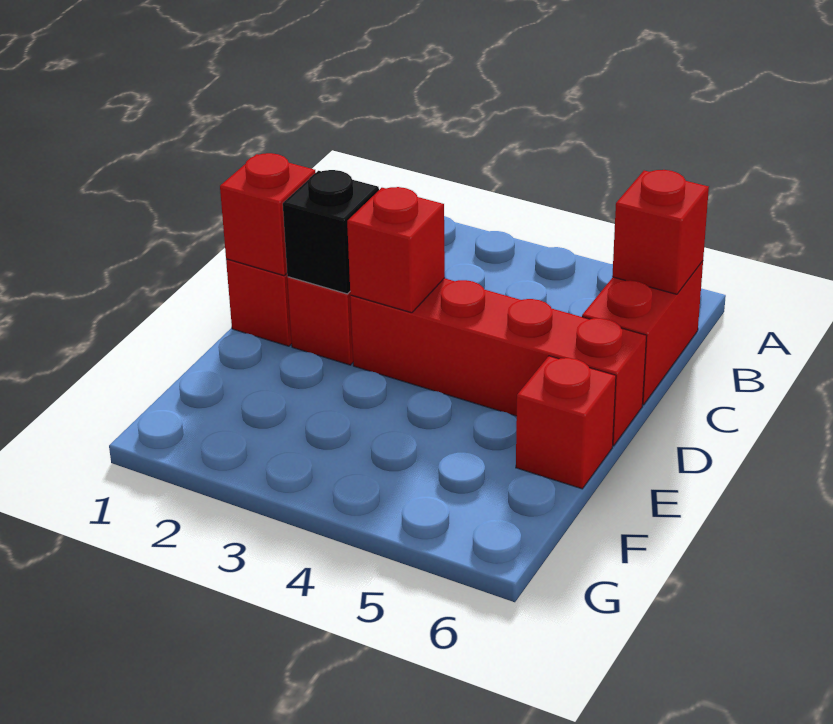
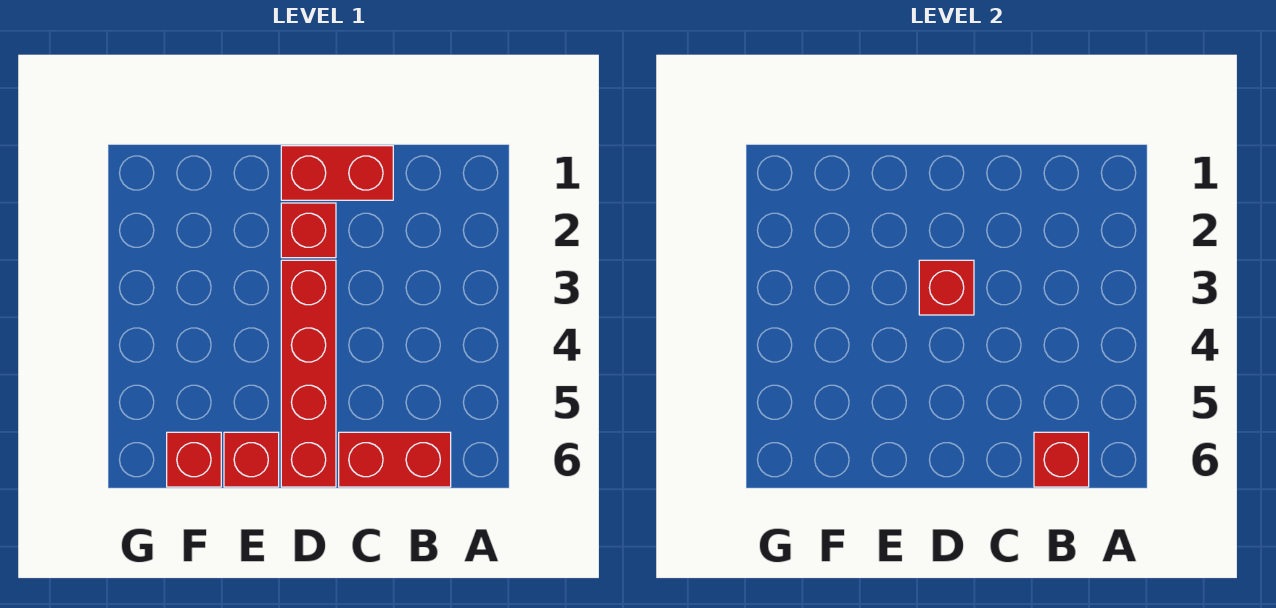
red brick D1 level 2 -> red brick F6 level 1
black brick D2 level 2 -> none

